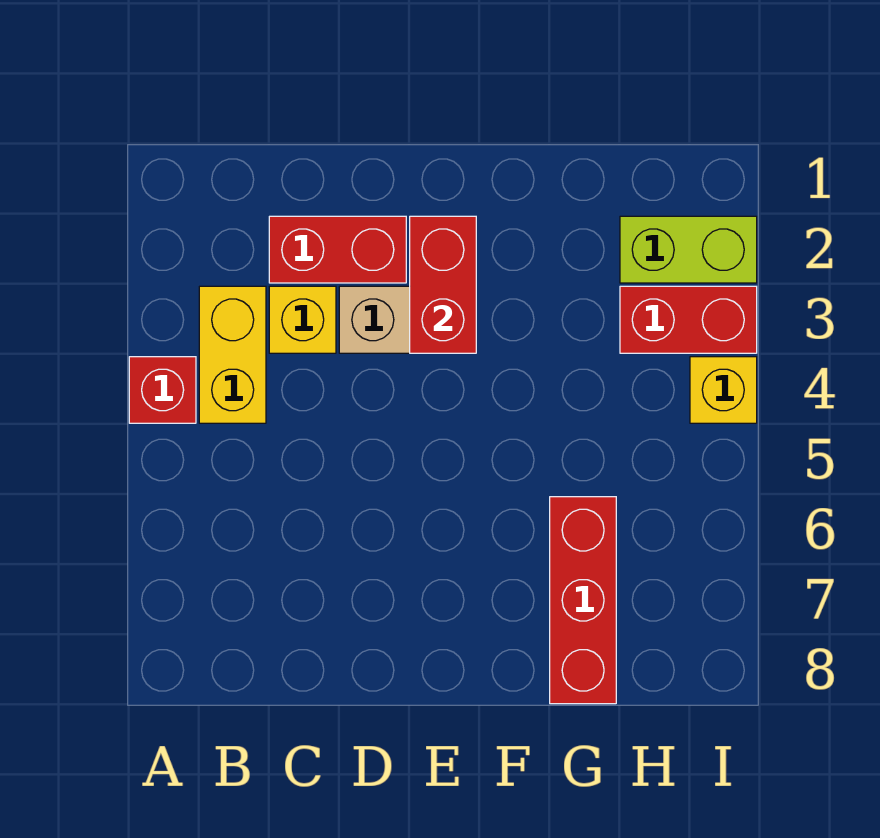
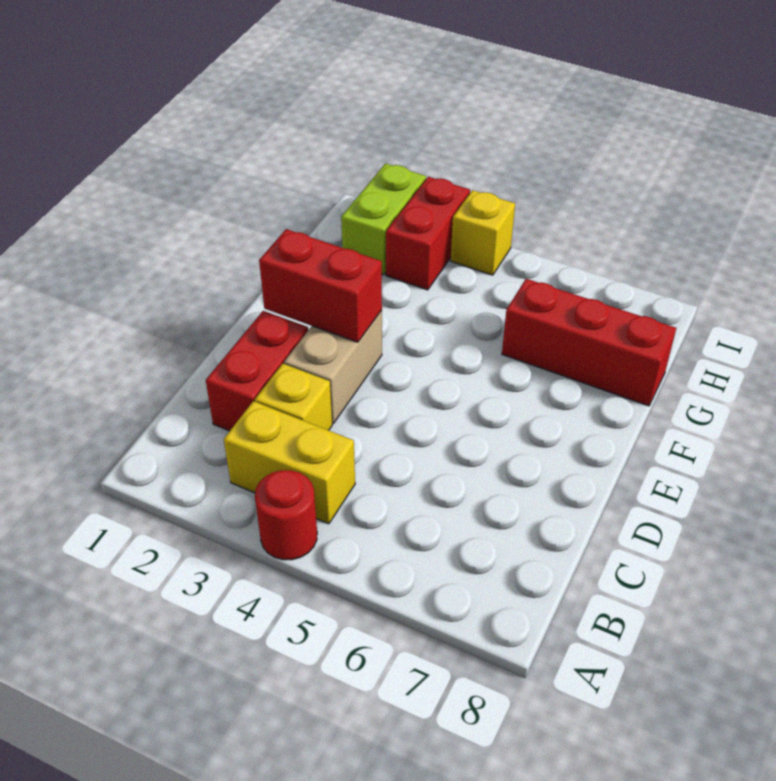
red brick A4 level 1 -> red round brick A4 level 1

